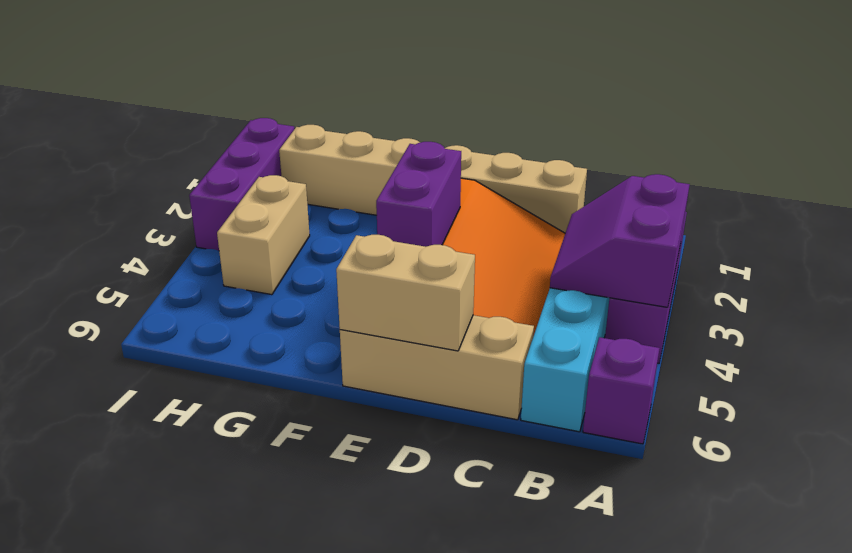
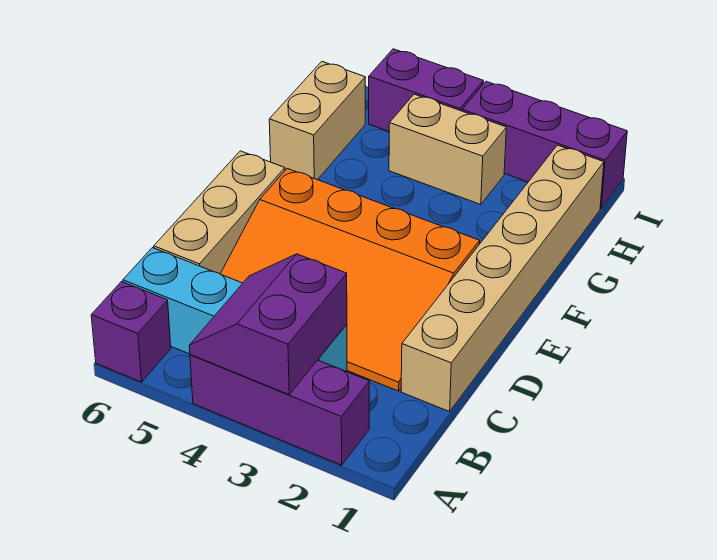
purple slope A3:B4 level 2 top A -> purple slope A3:B4 level 2 top 3
tan brick D6:E6 level 2 -> tan brick G6:H6 level 1
purple brick E3:E4 level 2 -> purple brick I4:I5 level 1

